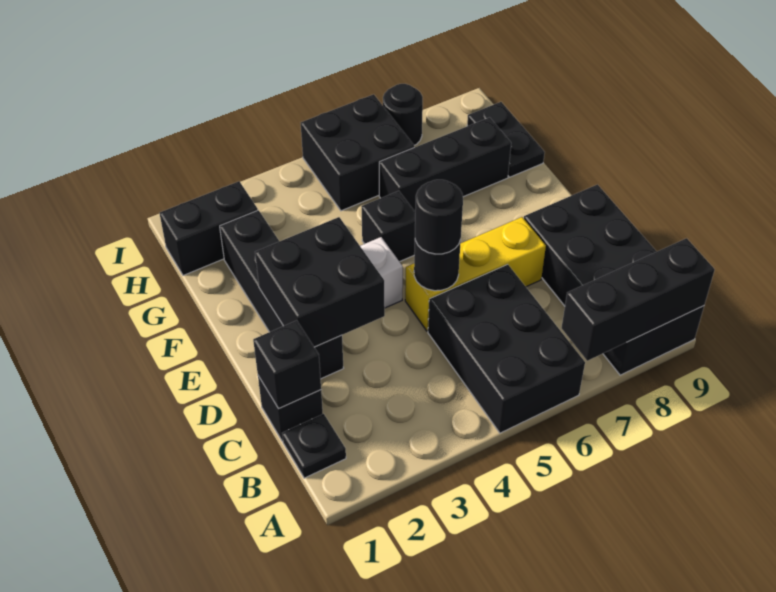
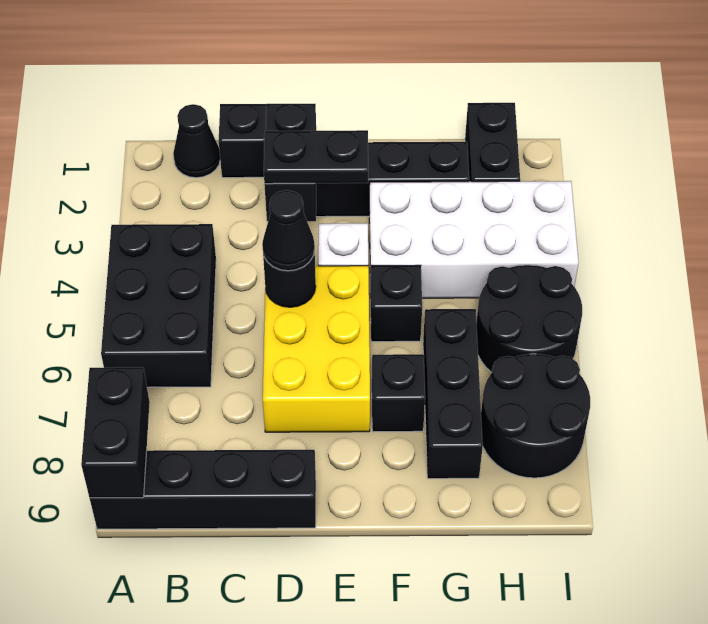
black brick A5:C6 level 1 -> black brick A4:B6 level 1
black brick A7:A9 level 2 -> black brick A8:A9 level 2
black brick A8:D9 level 1 -> black brick A9:D9 level 1
black plate B1 level 1 -> black cone B1 level 1
black brick C1 level 2 -> black brick F7 level 1
black brick D2:E3 level 2 -> black brick D2:D3 level 2
yellow brick D5:D7 level 1 -> yellow brick D5:E7 level 1
black round brick D5 level 3 -> black cone D5 level 3
none -> white brick F3:I4 level 1
black plate G9:H9 level 1 -> black plate D3:E3 level 3
black brick H5:I6 level 1 -> black round brick H5:I6 level 1
black round brick I7 level 1 -> black round brick H7:I8 level 1

